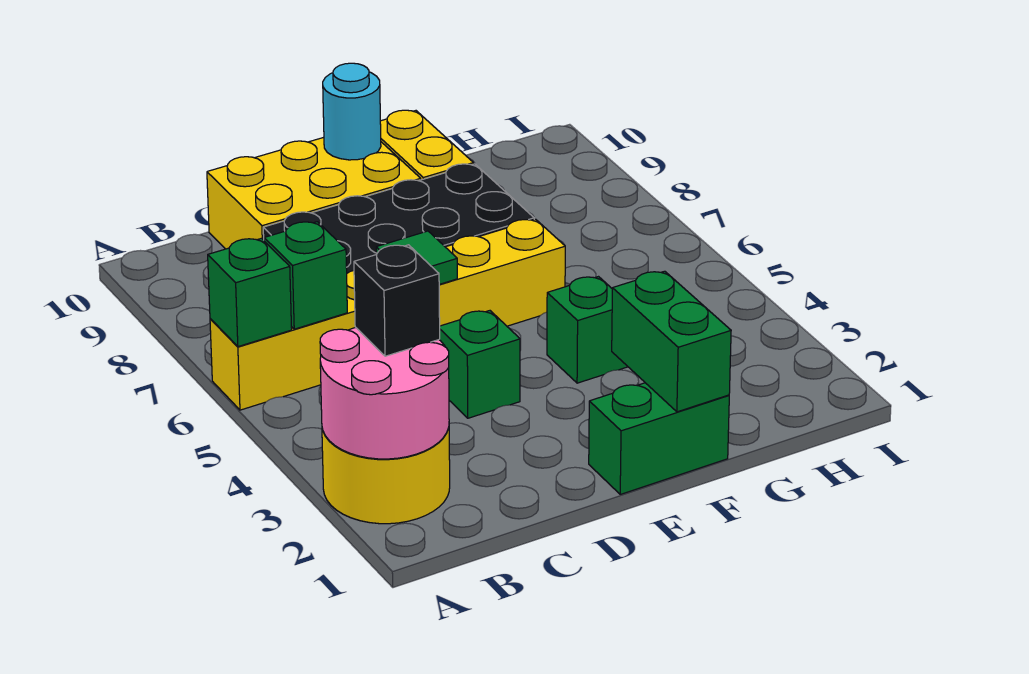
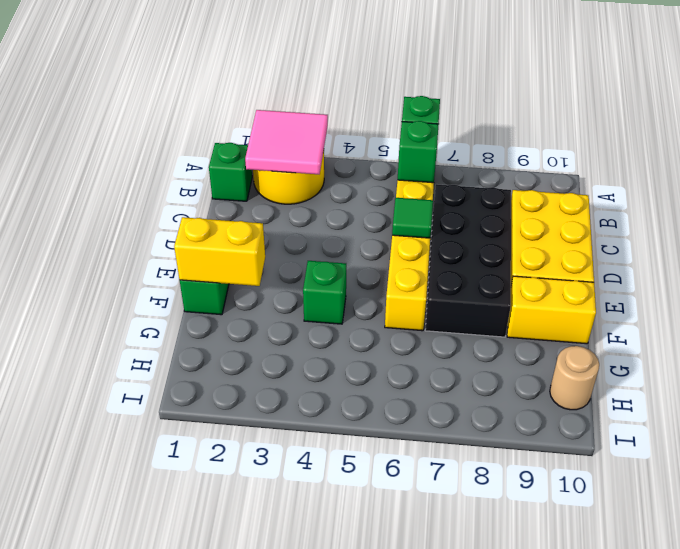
pink round brick A2:B3 level 2 -> pink tile A2:B3 level 2
black brick B3 level 3 -> none
green brick D4 level 1 -> green brick B1 level 1
cyan round brick E10 level 2 -> none
green brick F1:F2 level 2 -> yellow brick F1:F2 level 2
none -> tan round brick H10 level 1

